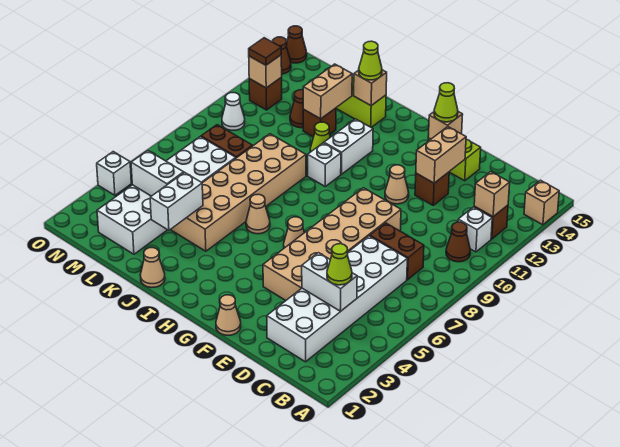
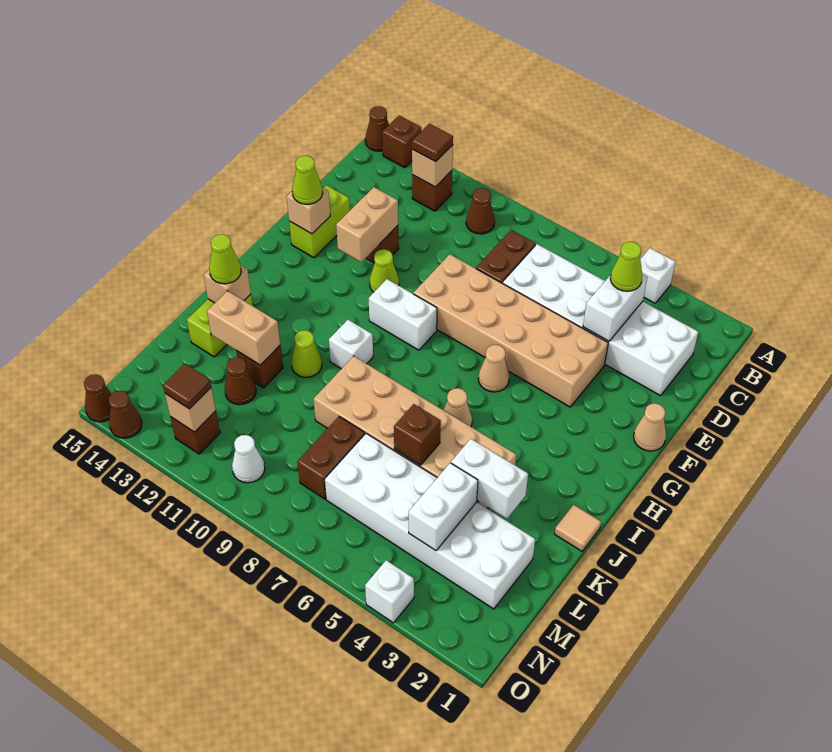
tan brick A14 level 1 -> brown brick A14 level 1
none -> brown cone A15 level 1
white brick B11 level 1 -> white brick A4 level 1
none -> brown tile B12 level 3
tan brick E12:E13 level 2 -> tan brick E12:F12 level 2
tan cone F11 level 1 -> lime cone F11 level 1
white brick I11:I12 level 1 -> white brick G9:G10 level 1
tan cone J1 level 1 -> tan tile J1 level 1
none -> brown brick K6 level 2

